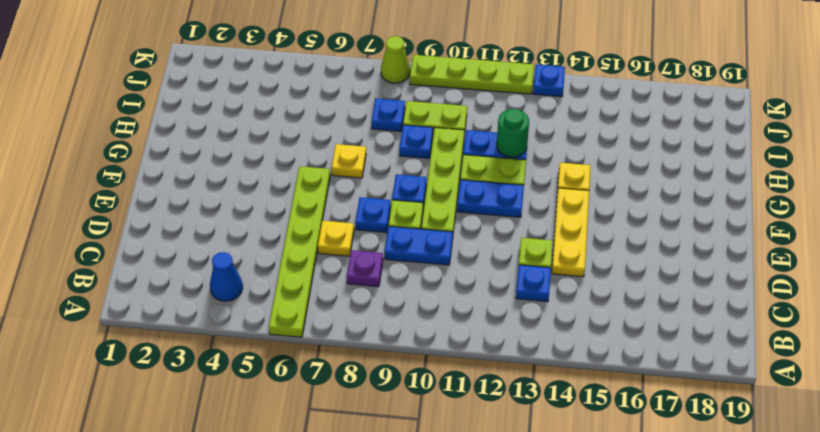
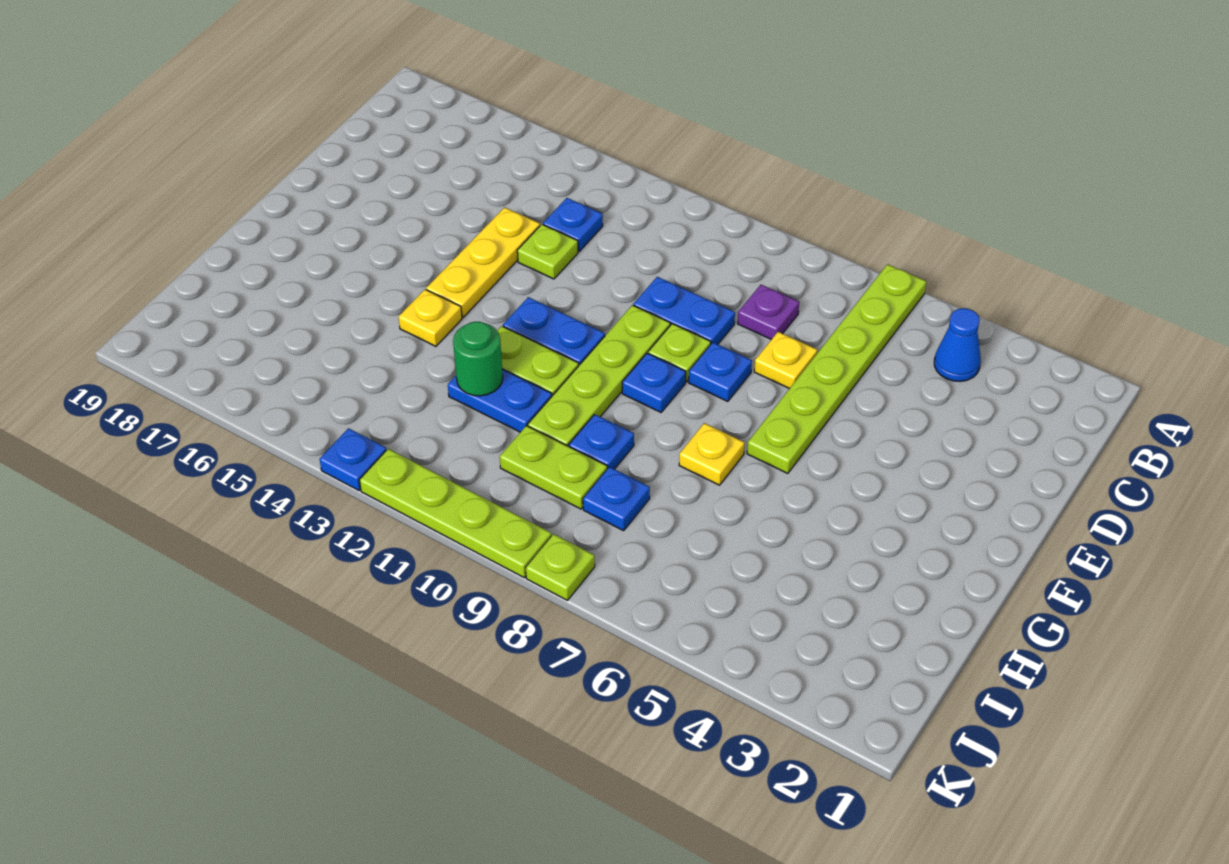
lime cone K8 level 1 -> lime plate K8 level 1

